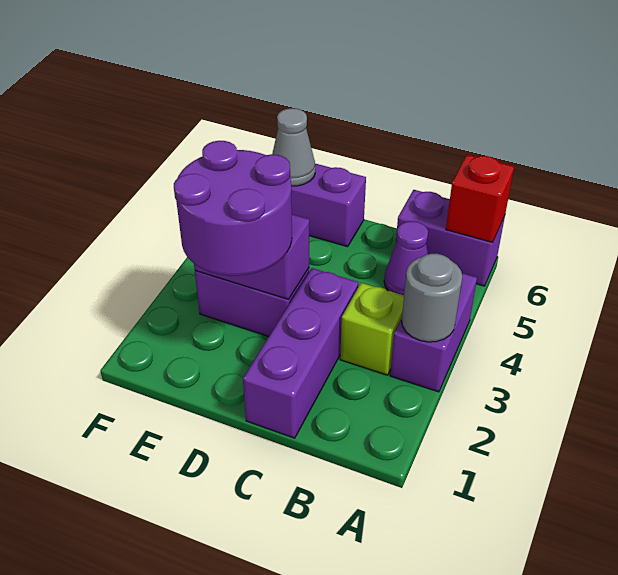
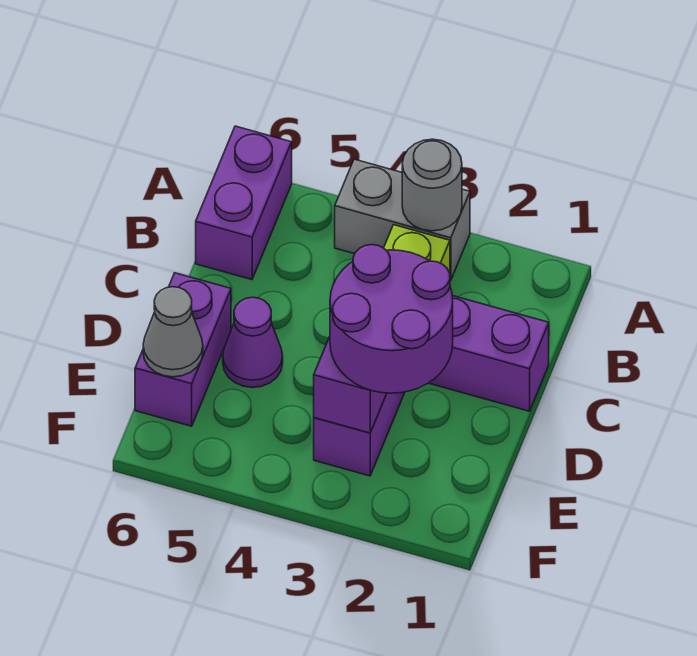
purple brick A3:A4 level 1 -> grey brick A3:A4 level 1
red brick A6 level 2 -> none
purple cone B5 level 1 -> purple cone D5 level 1

